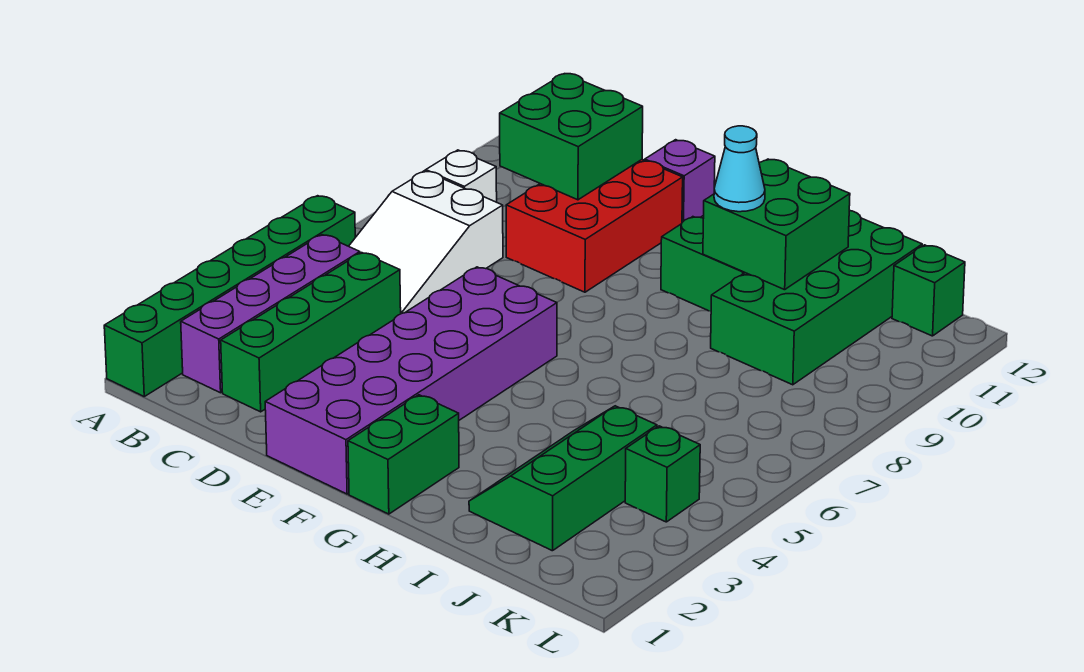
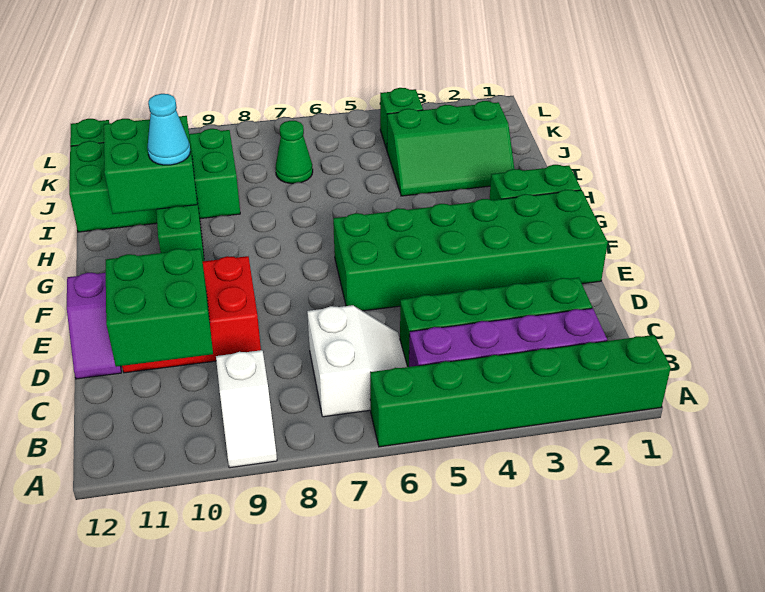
white slope B6:C8 level 1 top 8 -> white slope B6:C7 level 1 top 7
purple brick E1:F6 level 1 -> green brick E1:F6 level 1
none -> green cone J7 level 1

